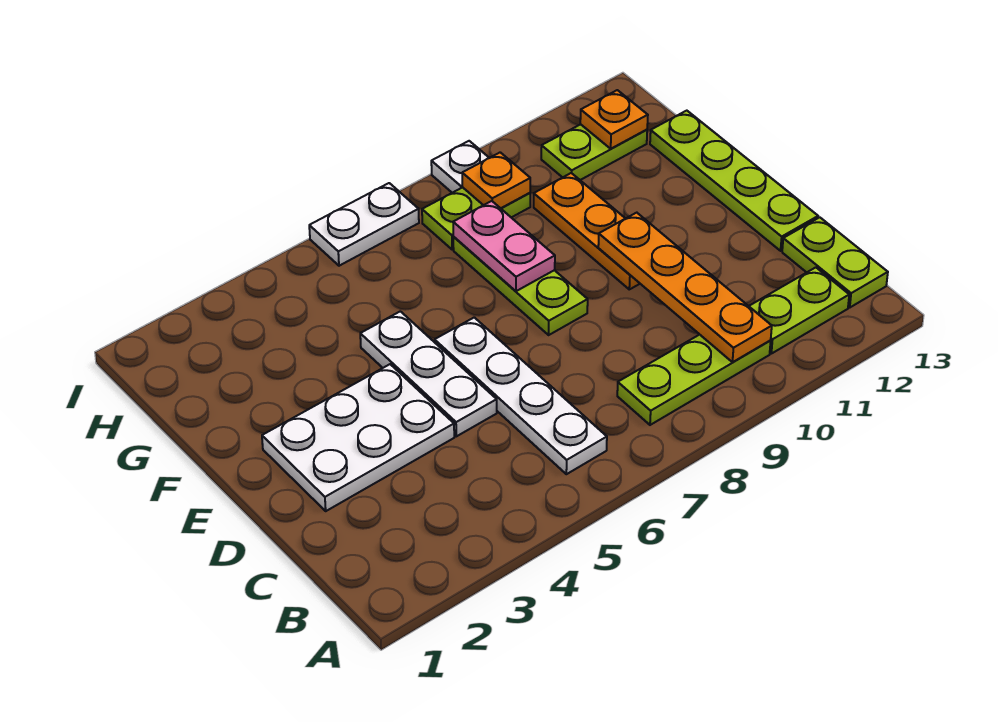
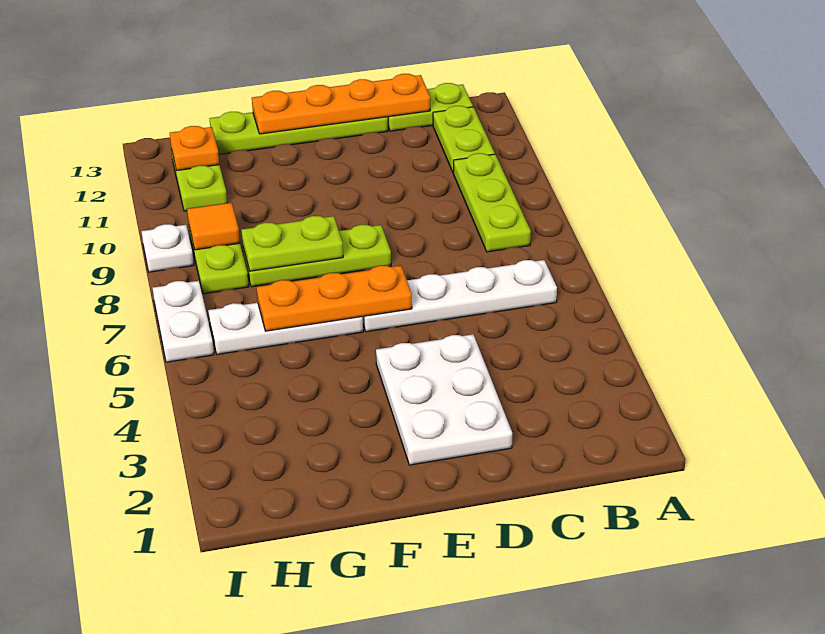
orange plate B10:E10 level 2 -> orange plate C13:F13 level 2
white plate D5:F5 level 1 -> white plate F6:H6 level 1
orange plate E10:G10 level 1 -> orange plate E6:G6 level 2
pink plate F8:G8 level 2 -> lime plate F8:G8 level 2
orange plate H9 level 2 -> orange tile H9 level 2

